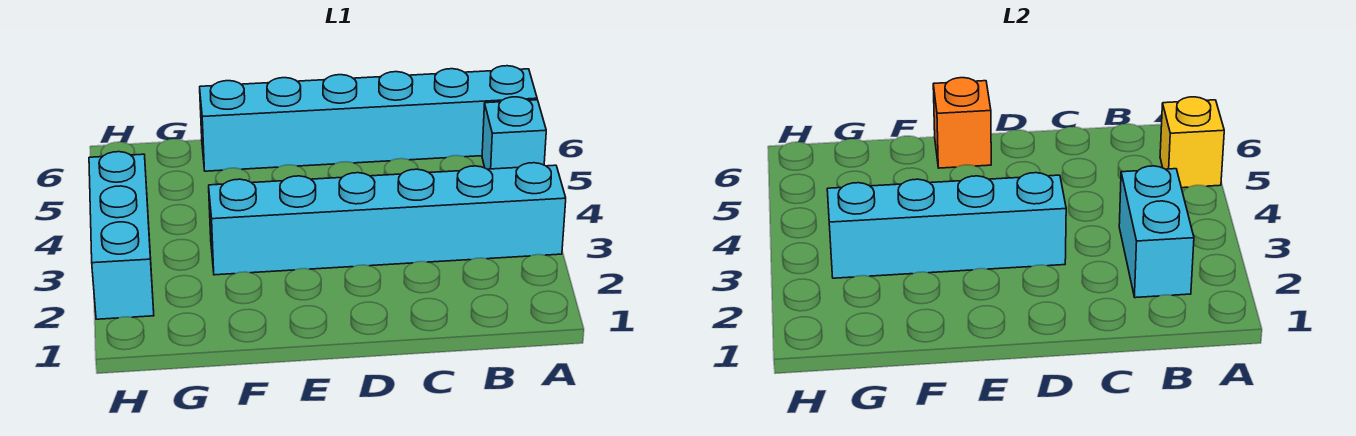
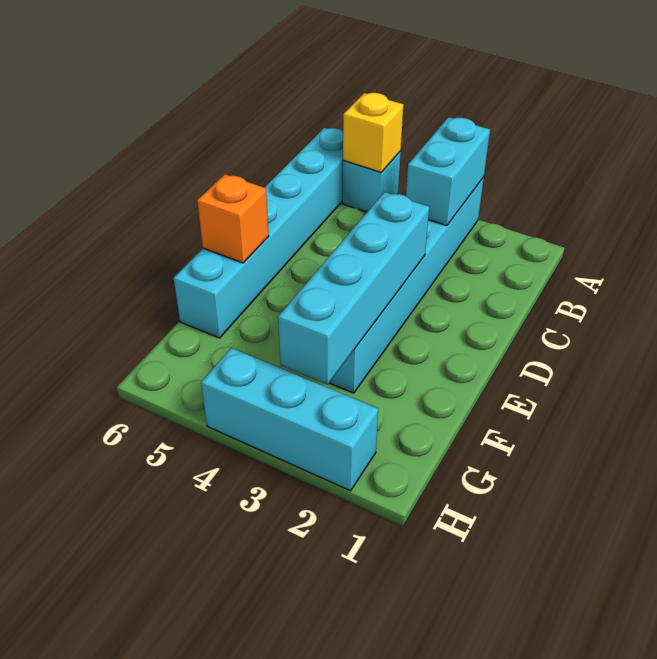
cyan brick B2:B3 level 2 -> cyan brick A3:B3 level 2

